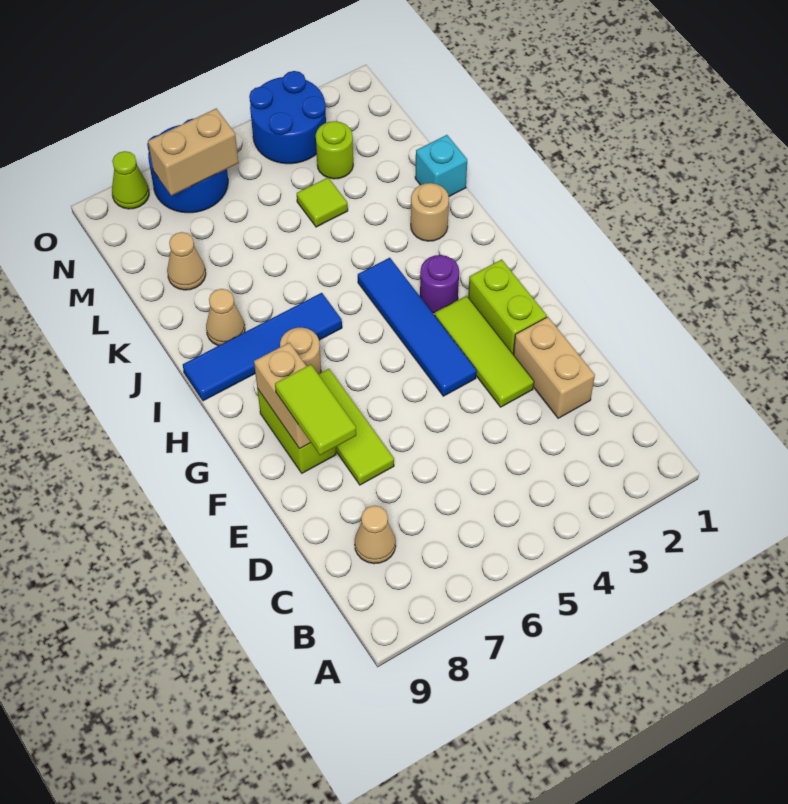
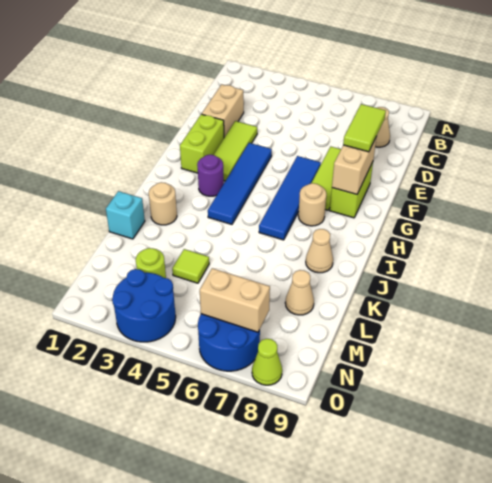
blue tile I6:I9 level 1 -> blue tile F6:I6 level 1

